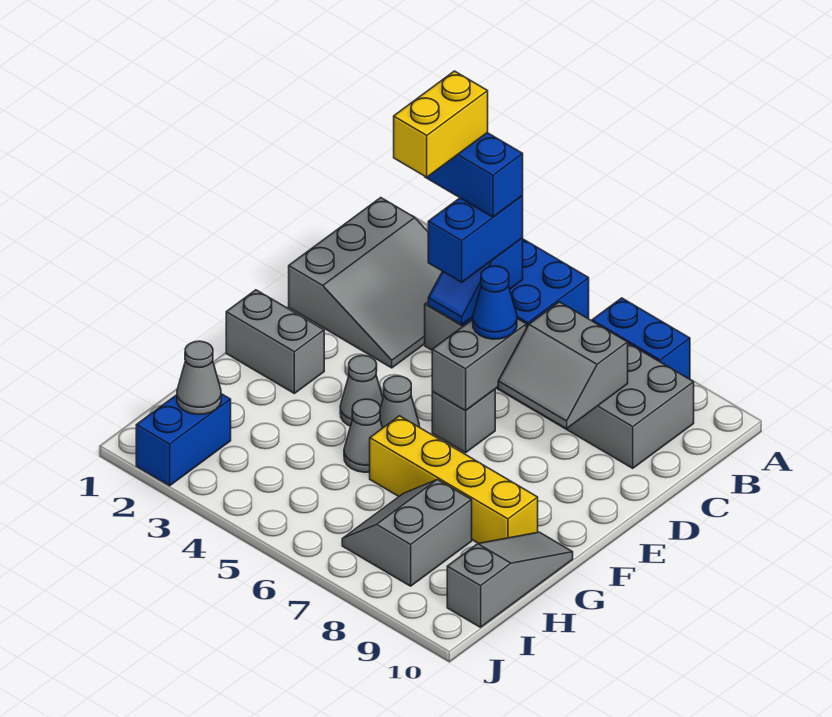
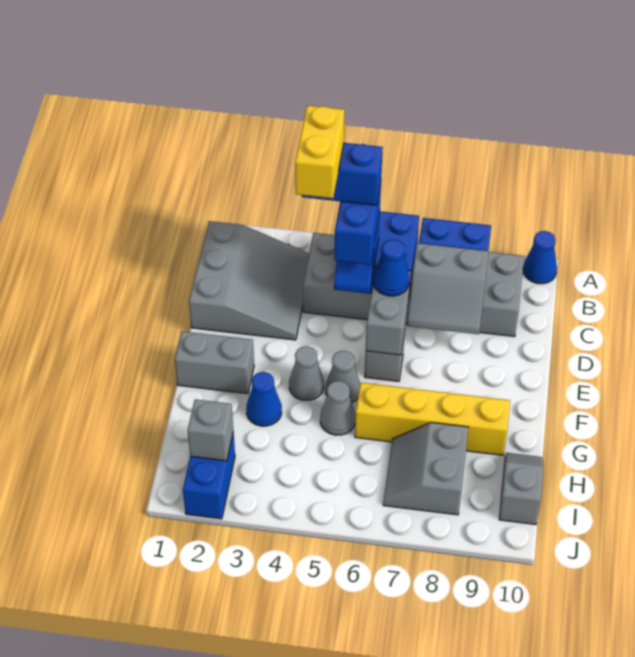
none -> blue cone A10 level 1
none -> blue cone G3 level 1
grey slope G10:I10 level 1 top I -> grey slope H10:I10 level 1 top I
grey cone I2 level 2 -> grey brick I2 level 2

